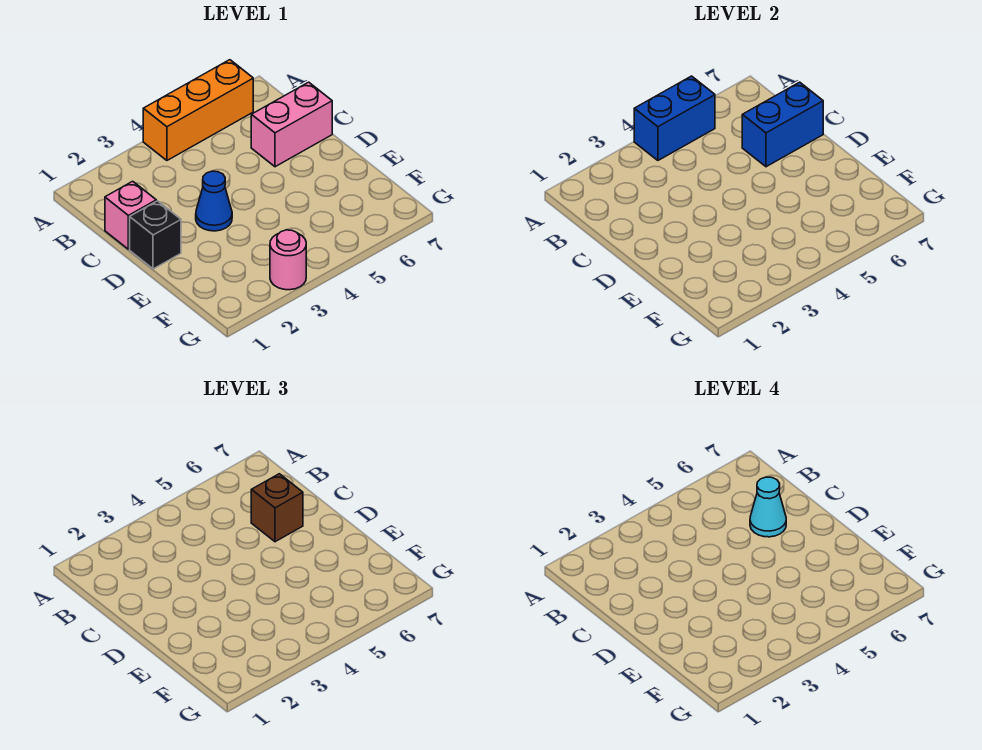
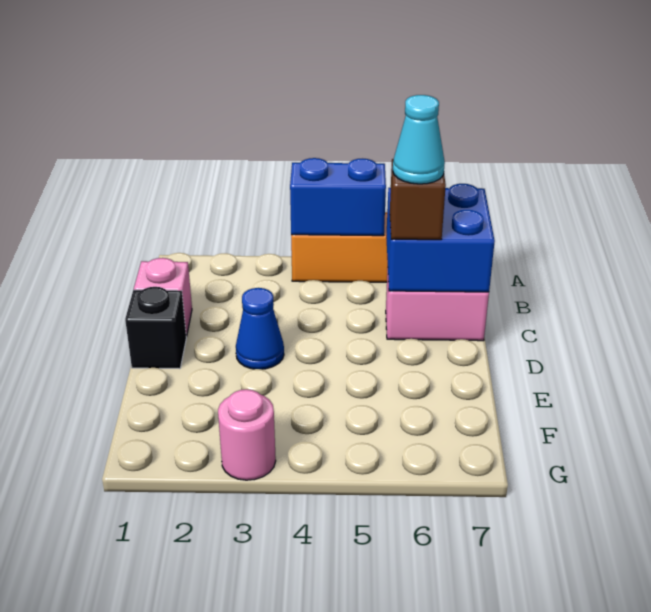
blue brick C6:C7 level 2 -> blue brick B6:C7 level 2

